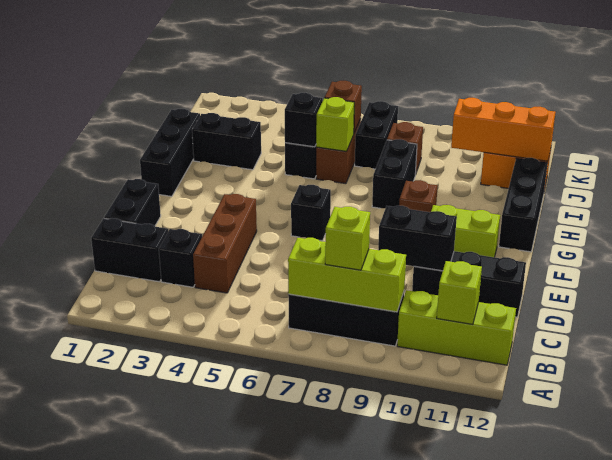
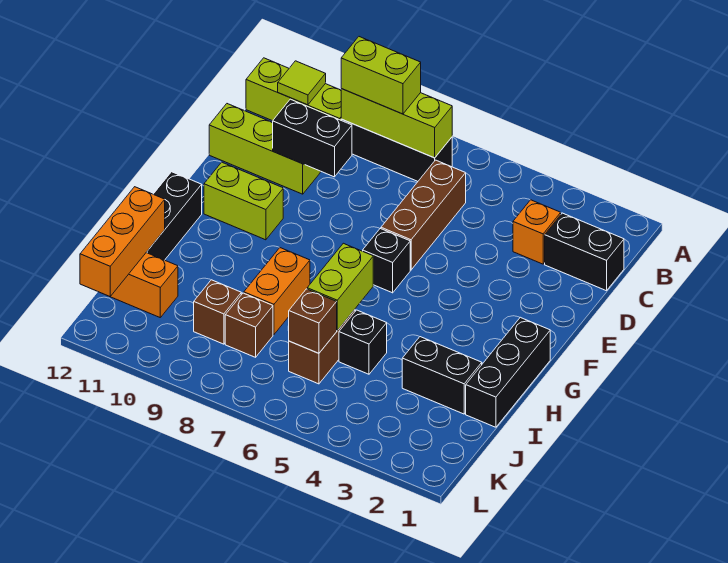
lime brick B8 level 3 -> lime brick B8:B9 level 3
lime brick B11 level 2 -> lime tile B11 level 2
black brick C3 level 1 -> orange brick C3 level 1
brown brick C4:E4 level 1 -> brown brick C6:E6 level 1
black brick D1:E1 level 1 -> none
black brick D10:D12 level 1 -> lime brick D10:D12 level 1
brown brick G9 level 1 -> brown brick J9 level 1
black brick H8:I8 level 1 -> orange brick H8:I8 level 1
black brick I5 level 2 -> none
lime brick I6 level 2 -> lime brick H6:I6 level 2
black brick J7:K7 level 1 -> none
orange brick J10:J12 level 2 -> orange brick I12:K12 level 2

